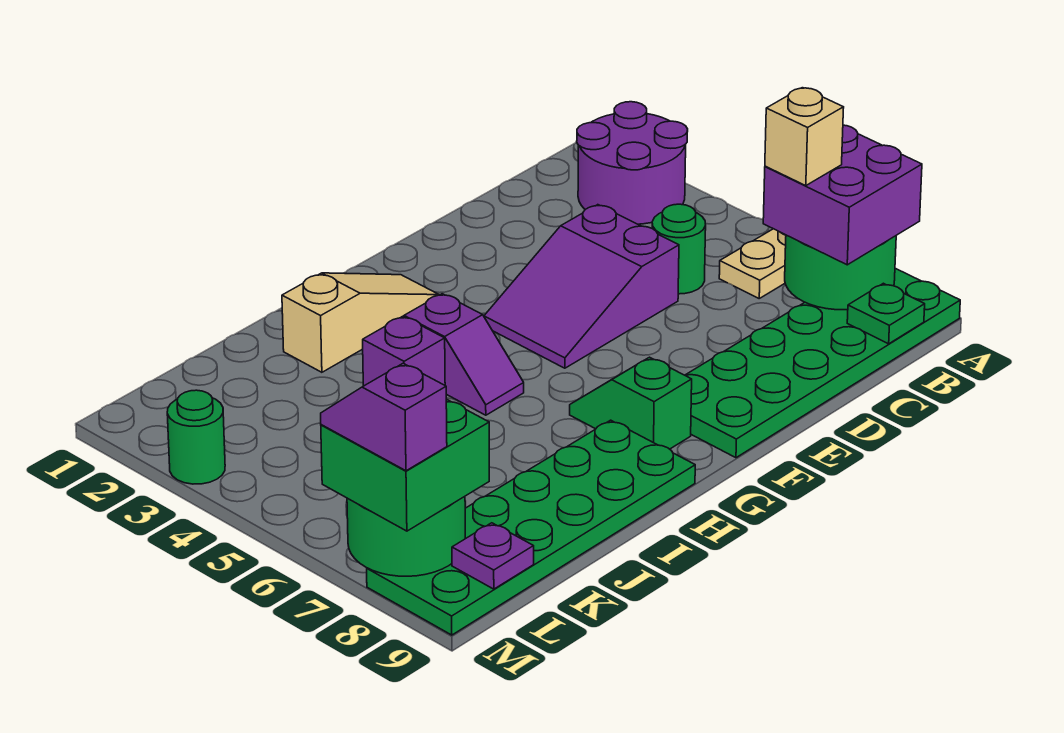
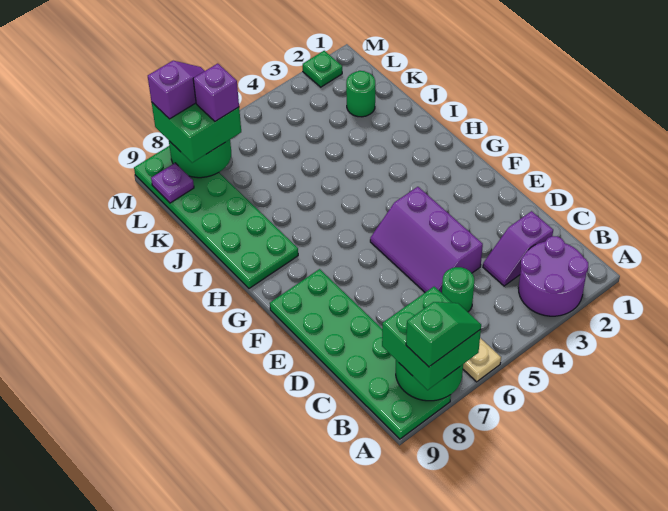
purple brick A7:B8 level 3 -> green brick A7:B8 level 3
tan brick B7 level 4 -> none
green plate B9 level 2 -> green plate M2 level 1
purple slope D4:F5 level 1 top D -> purple slope D4:F5 level 1 top 4
tan slope G2:I2 level 1 top I -> none
green slope G7:G8 level 1 top 8 -> green slope A7:A8 level 4 top 8
purple slope H4:H5 level 1 top 4 -> purple slope C2:C3 level 1 top 2
green round brick M3 level 1 -> green round brick K2 level 1

